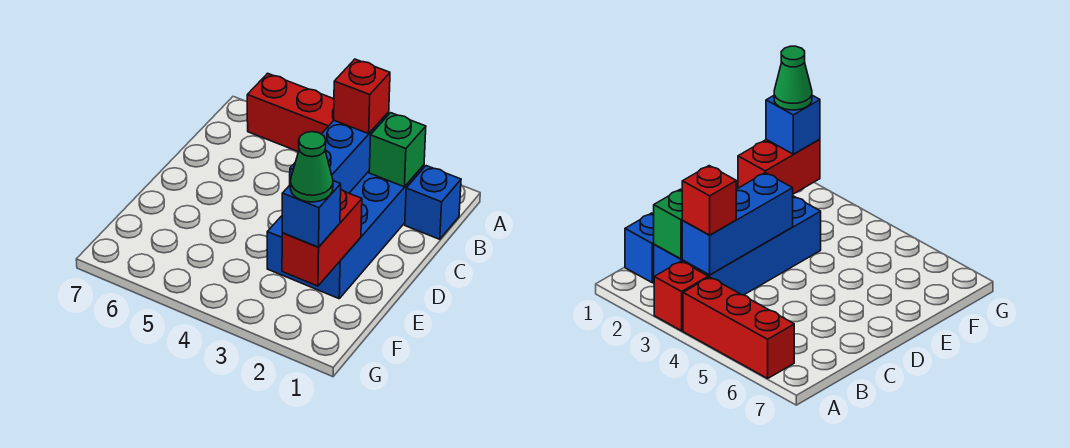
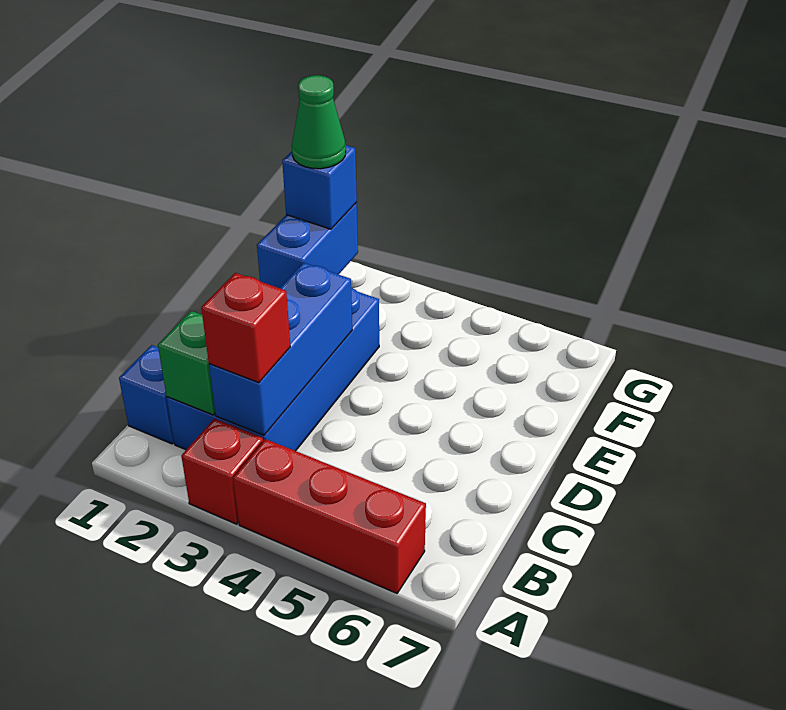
red brick E2:F2 level 2 -> blue brick E2:F2 level 2

